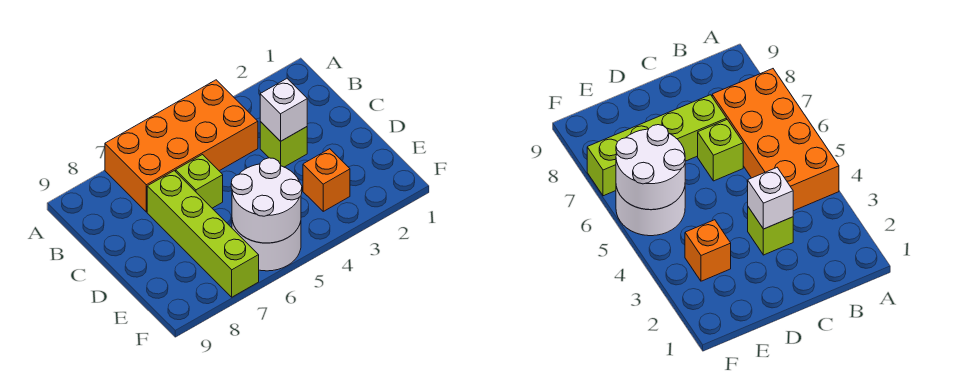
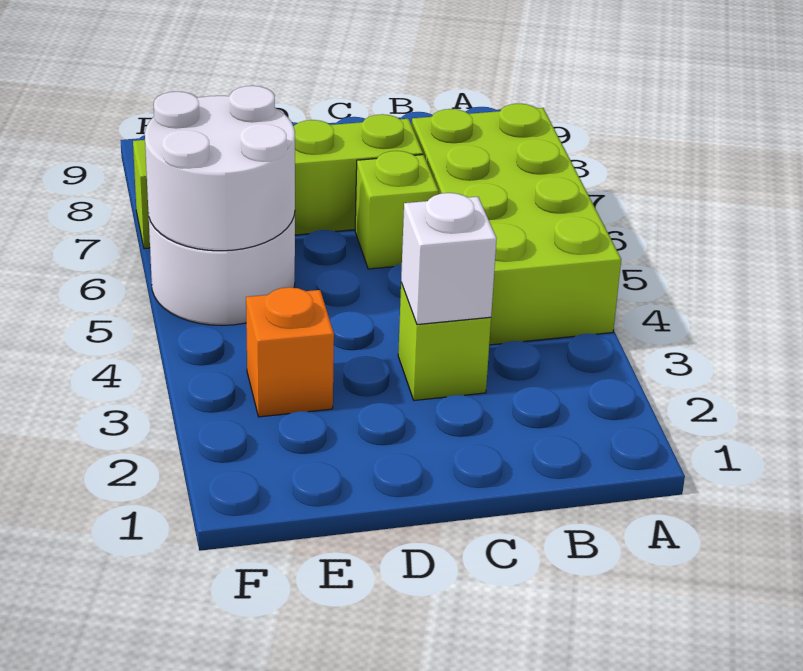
orange brick A4:B7 level 1 -> lime brick A4:B7 level 1

